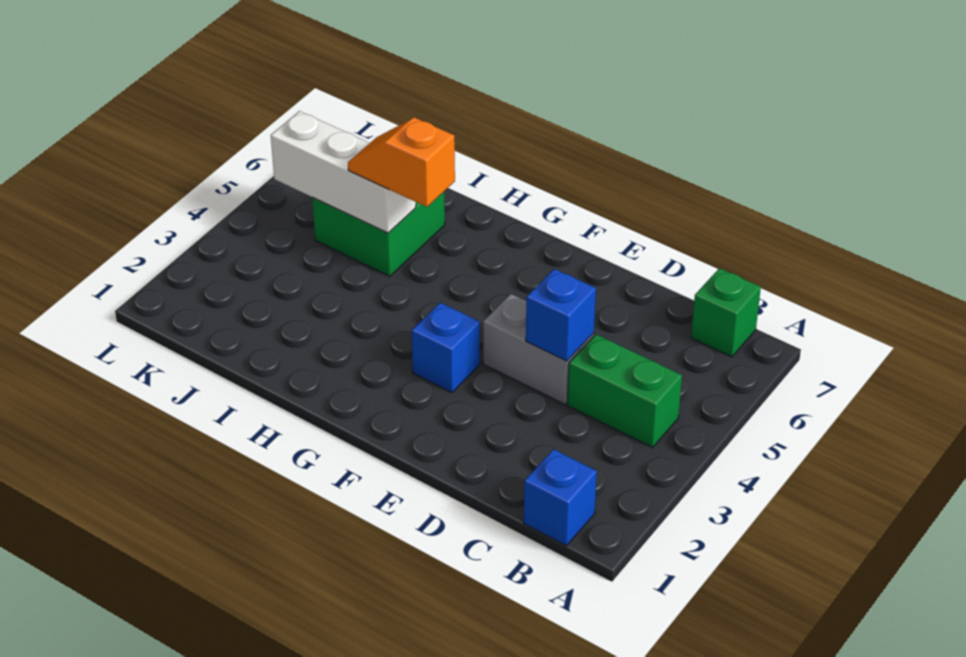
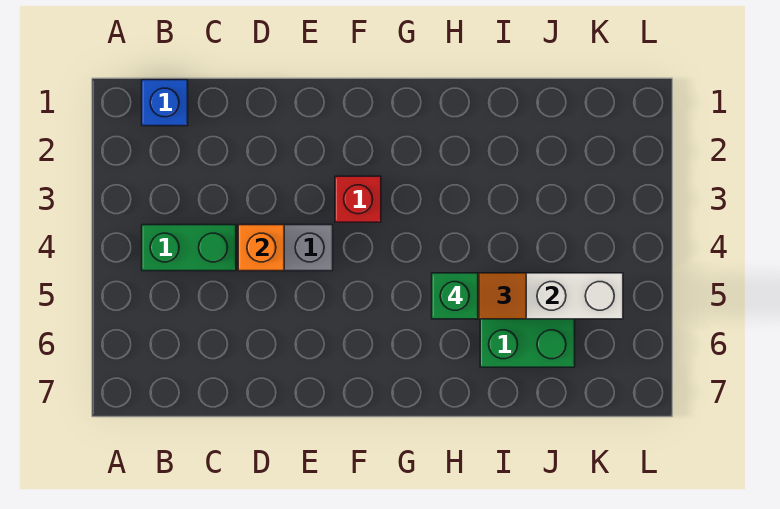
green brick B7 level 1 -> green brick H5 level 4
blue brick D4 level 2 -> orange brick D4 level 2
blue brick F3 level 1 -> red brick F3 level 1

